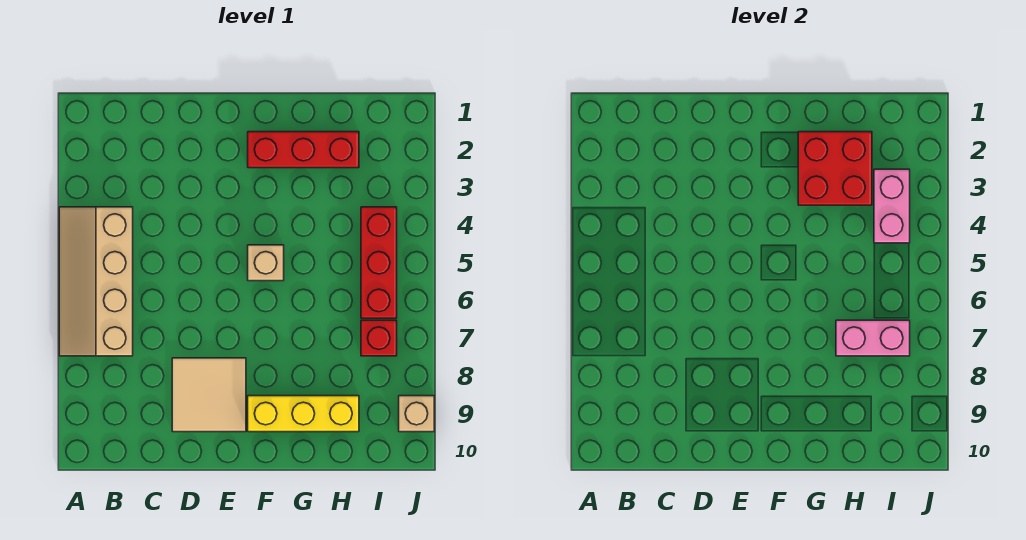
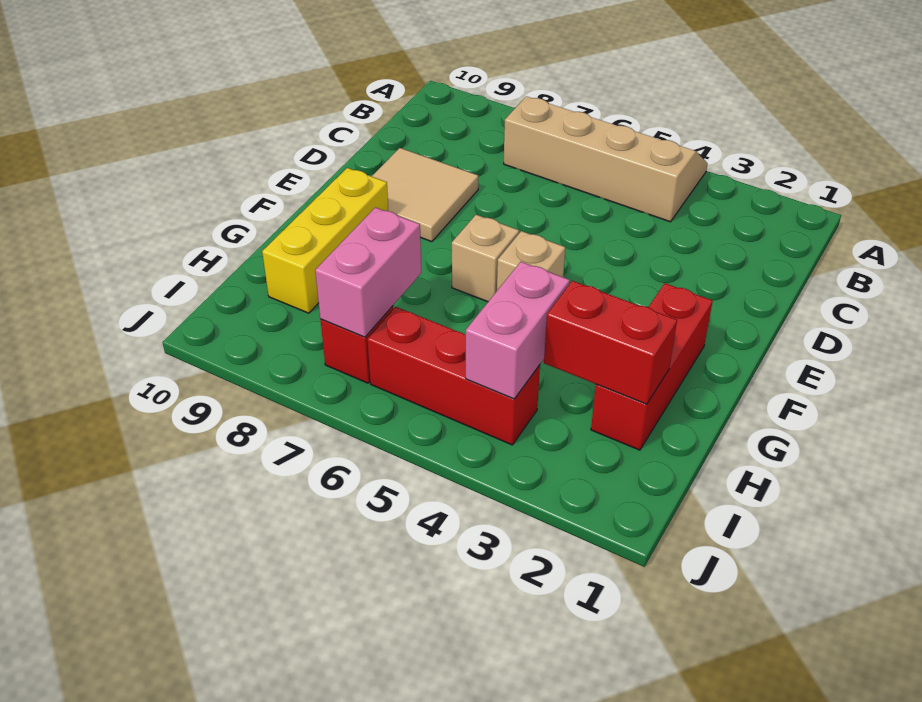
red brick G2:H3 level 2 -> red brick H2:H3 level 2
pink brick I3:I4 level 2 -> pink brick H4:I4 level 2
tan brick J9 level 1 -> tan brick F6 level 1

